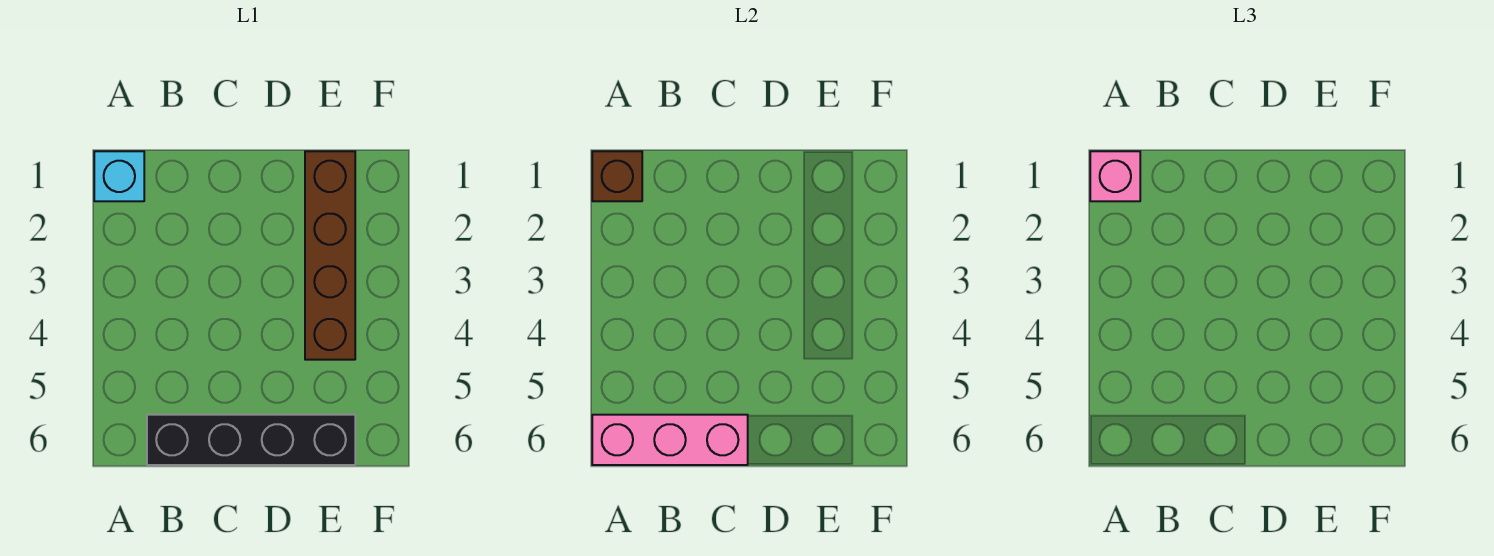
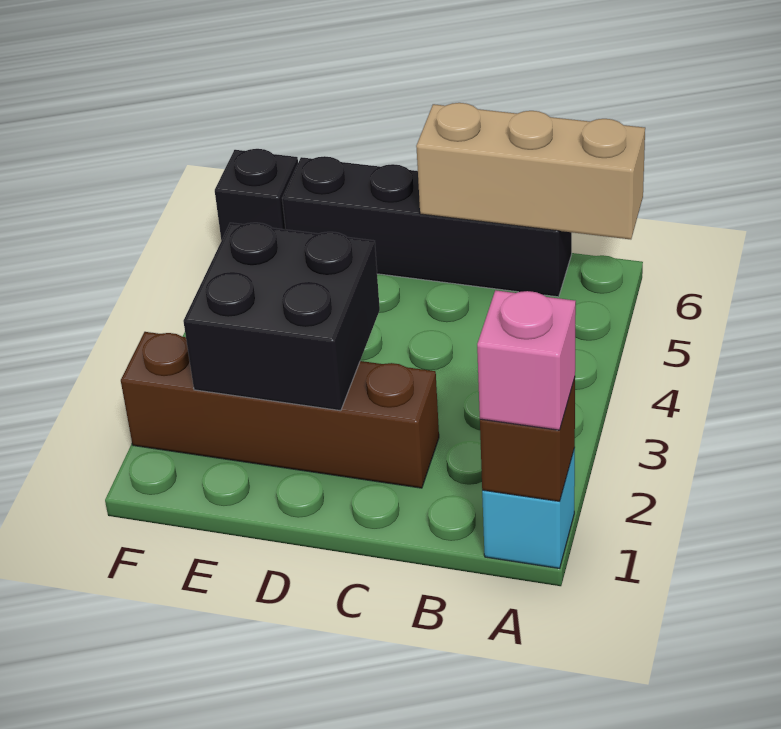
pink brick A6:C6 level 2 -> tan brick A6:C6 level 2
none -> black brick D2:E3 level 2
brown brick E1:E4 level 1 -> brown brick C2:F2 level 1
none -> black brick F6 level 1

